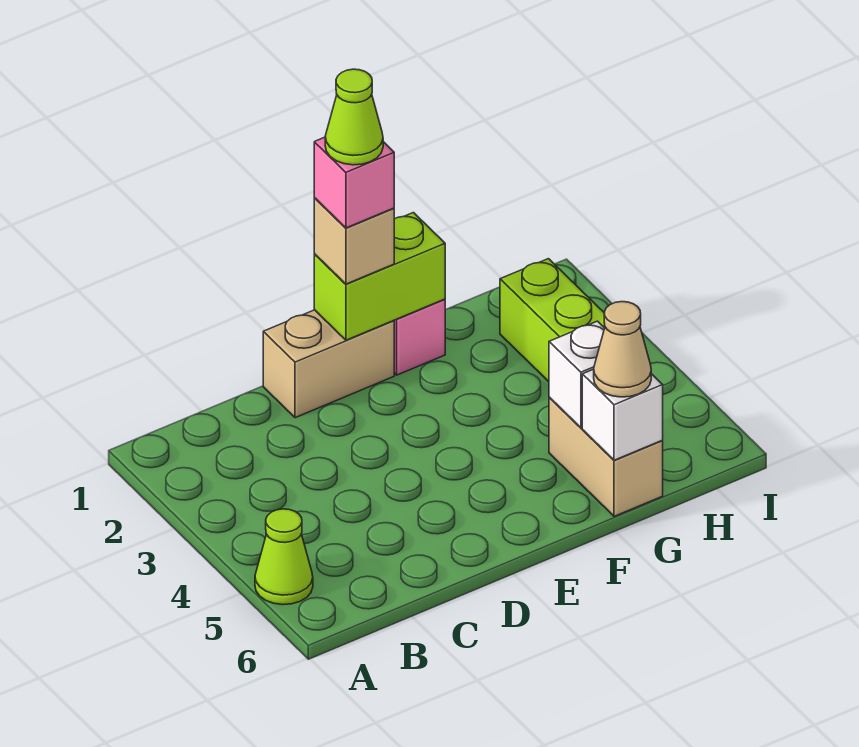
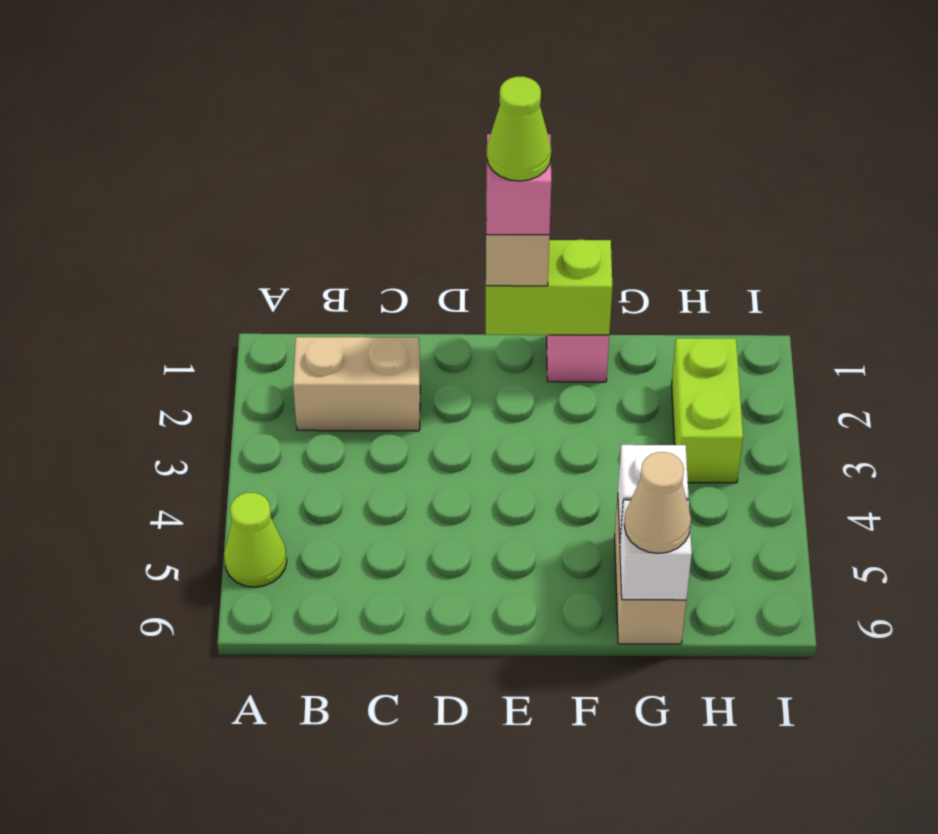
tan brick D1:E1 level 1 -> tan brick B2:C2 level 1

